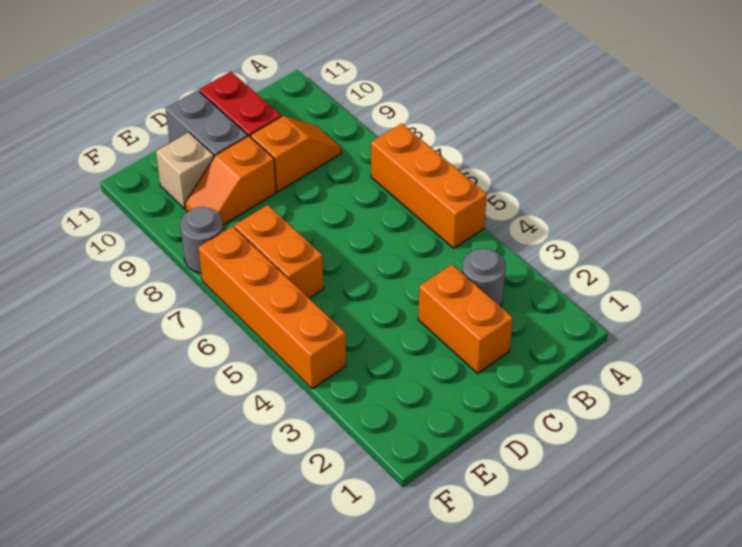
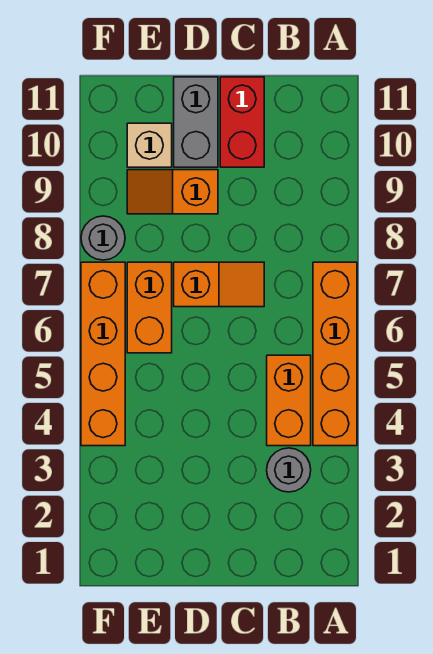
orange brick A5:A7 level 1 -> orange brick A4:A7 level 1
orange slope B9:C9 level 1 top C -> orange slope C7:D7 level 1 top D
orange brick C2:C3 level 1 -> orange brick B4:B5 level 1

